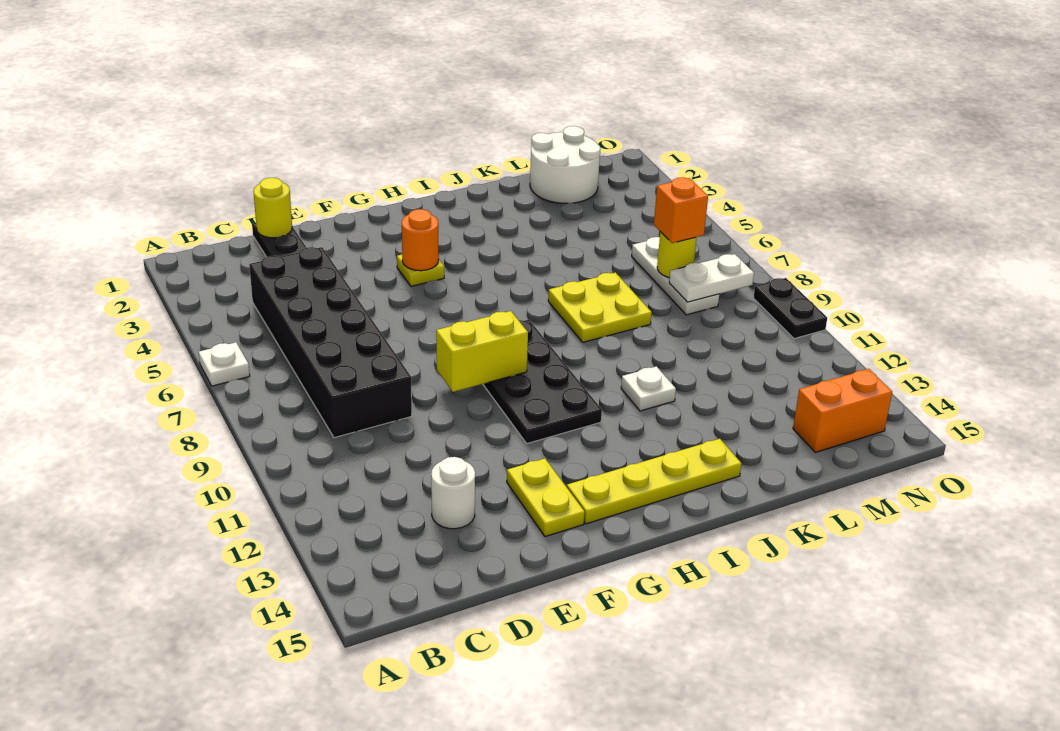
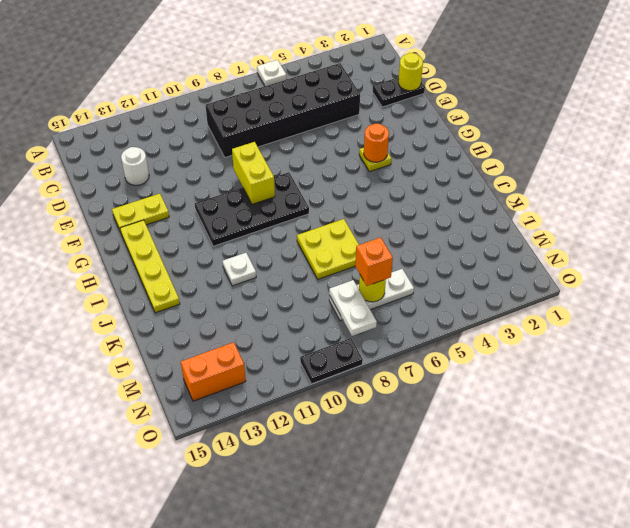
white round brick L1:M2 level 1 -> none
orange brick M14:N14 level 1 -> orange brick N13:N14 level 1

